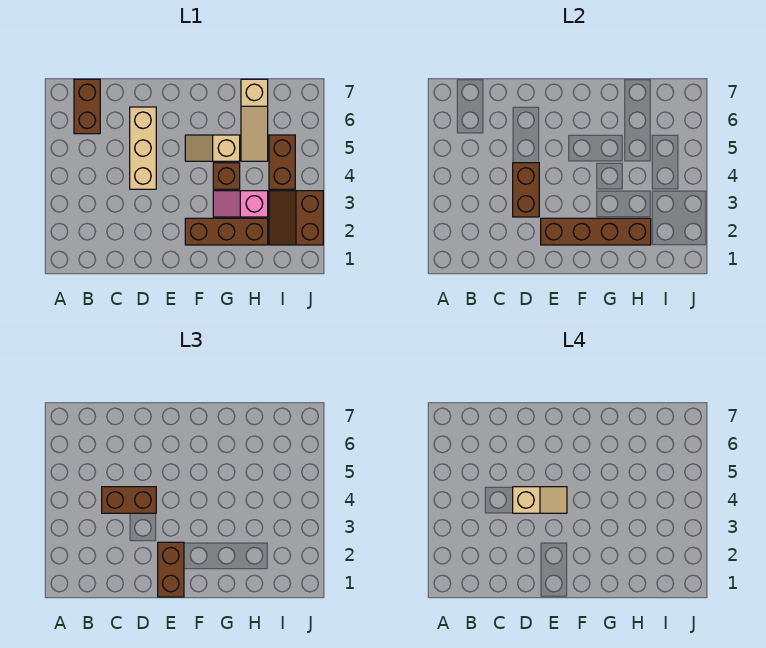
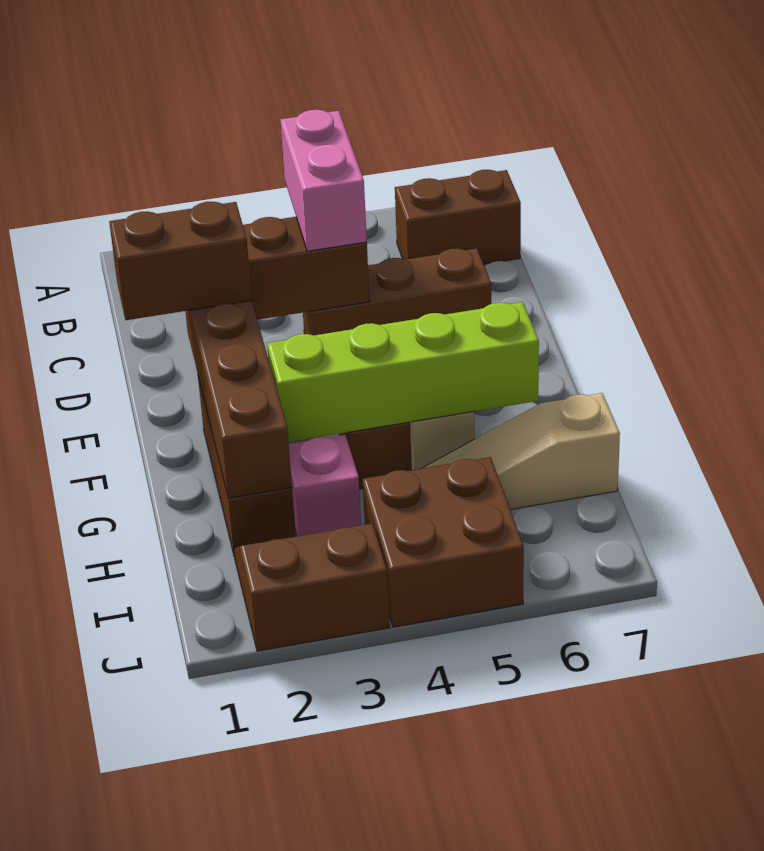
brown brick C4:D4 level 3 -> pink brick C4:D4 level 3
tan brick D4:D6 level 1 -> brown brick D4:D6 level 1
tan slope D4:E4 level 4 top D -> none
none -> lime brick G3:G6 level 2
brown brick I4:I5 level 1 -> brown brick I4:J5 level 1

